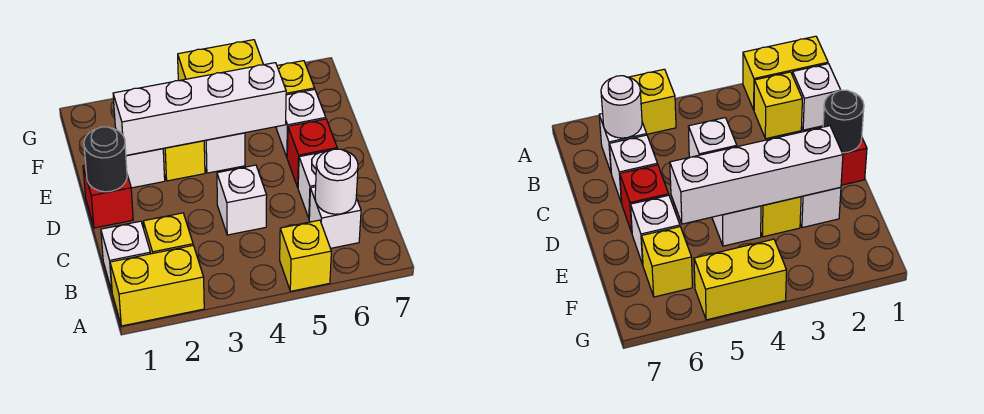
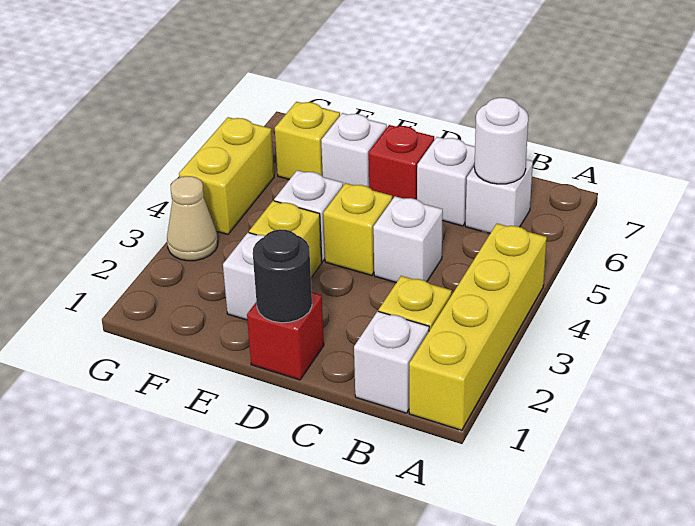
yellow brick A1:A2 level 1 -> yellow brick A1:A4 level 1
yellow brick A5 level 1 -> yellow brick D4 level 1
white brick E2:E5 level 2 -> none
none -> tan cone G3 level 1

